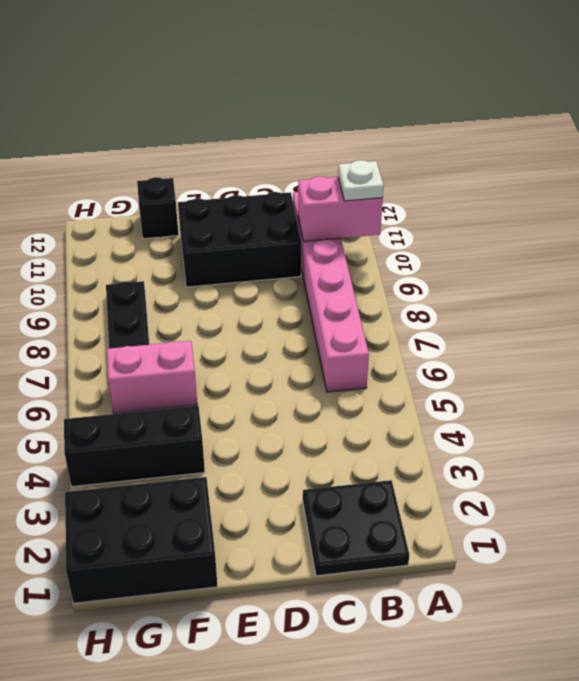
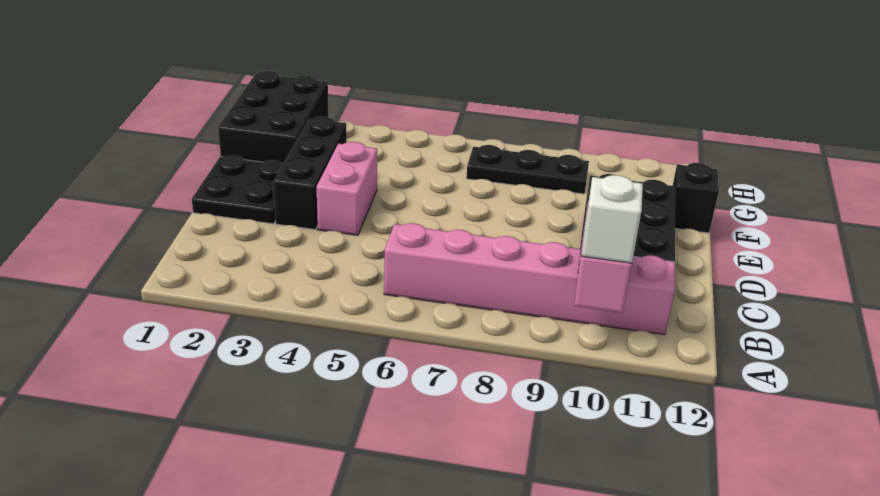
white plate A10 level 3 -> white brick A10 level 3
black plate B1:C2 level 1 -> black plate D1:E2 level 1
black brick F4:H4 level 1 -> black brick D3:F3 level 1
pink brick F6:G6 level 1 -> pink brick D4:E4 level 1

